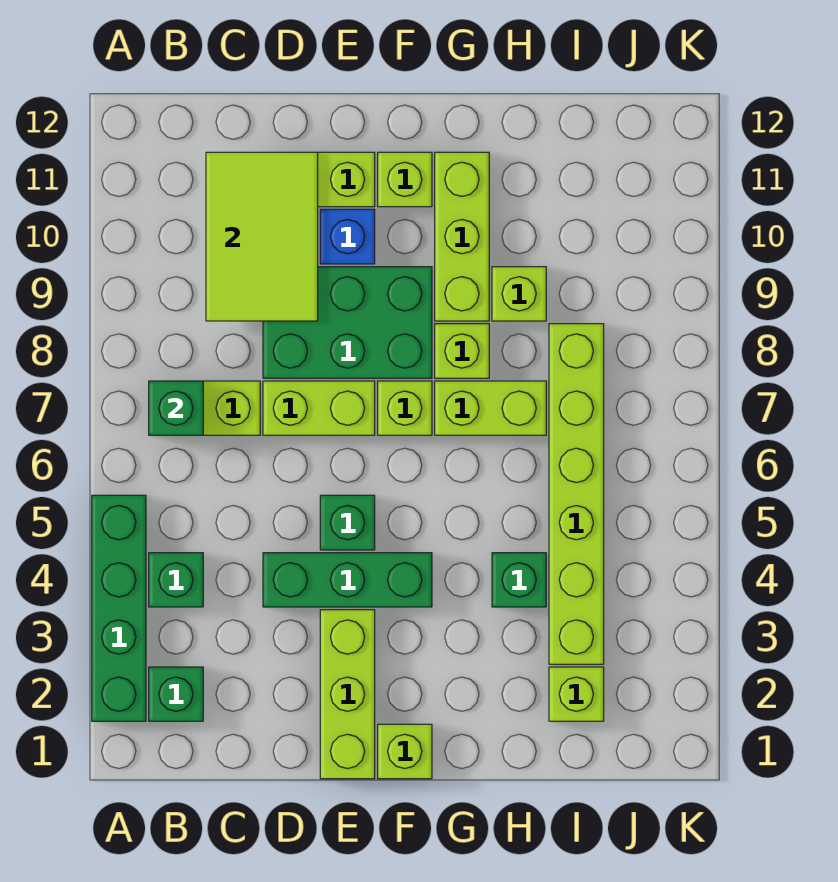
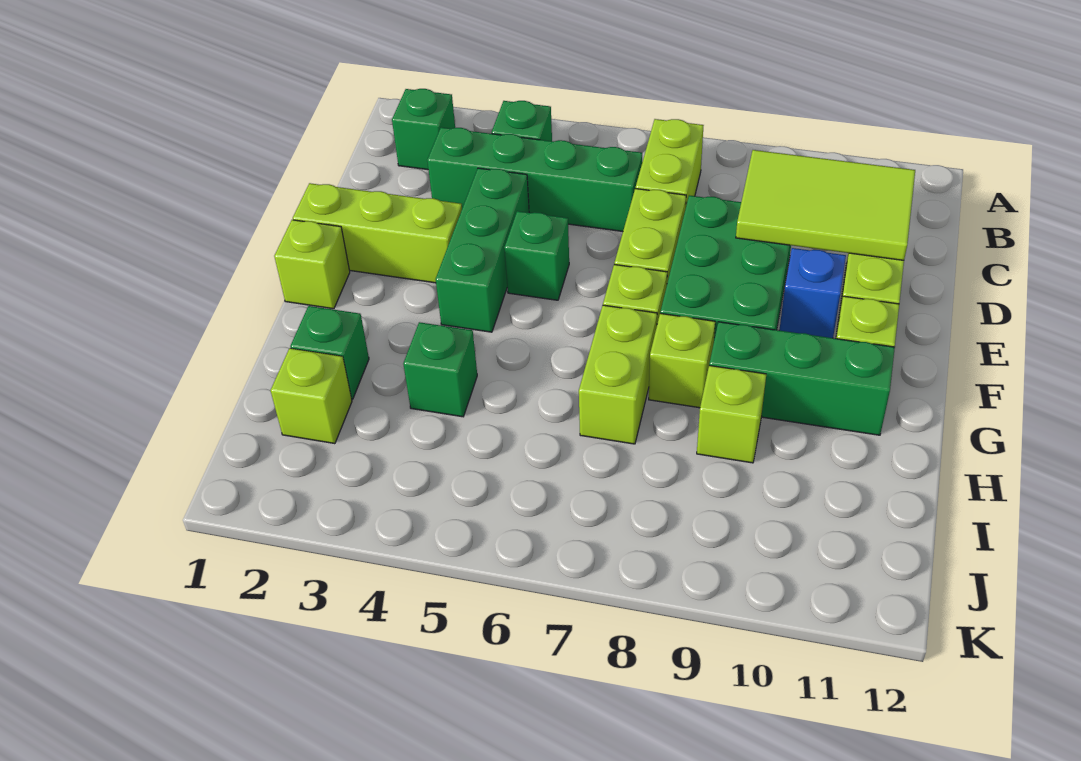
green brick A2:A5 level 1 -> green brick C3:C6 level 1
green brick B7 level 2 -> green brick H2 level 1
lime brick G9:G11 level 1 -> green brick G9:G11 level 1
lime brick I3:I8 level 1 -> none

